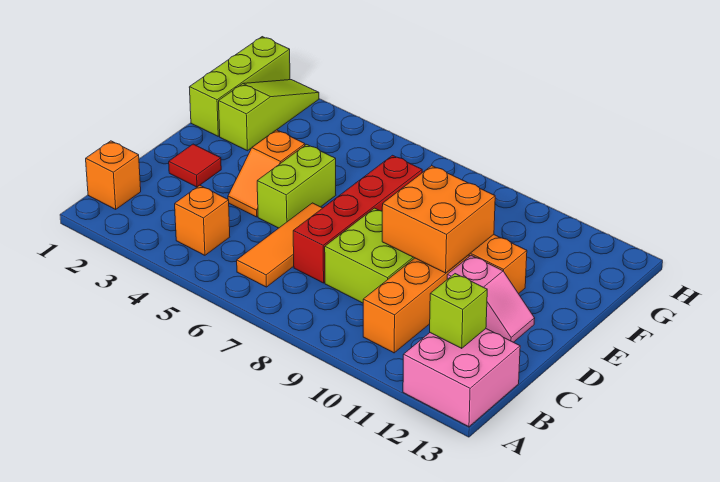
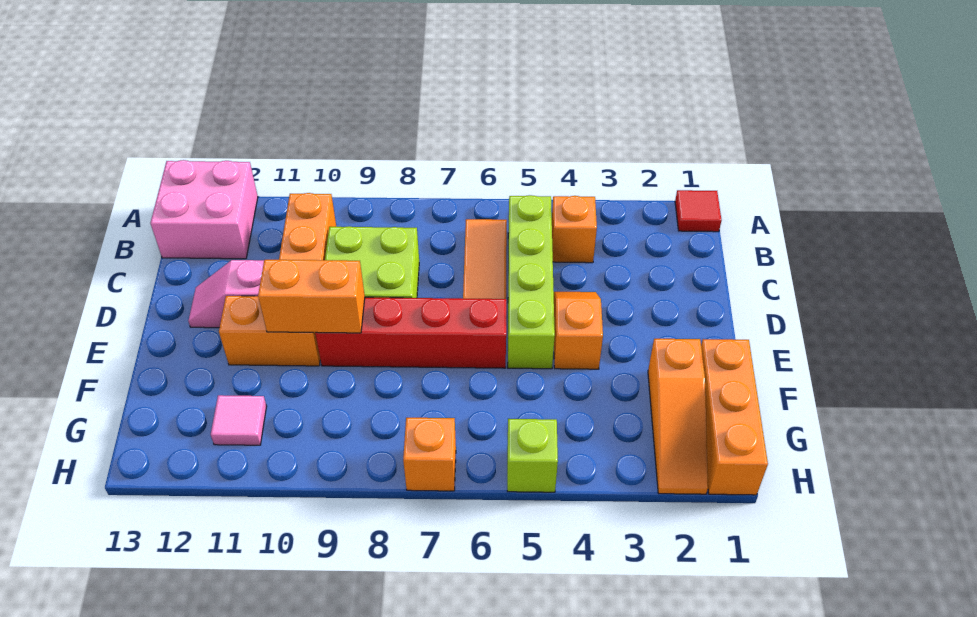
orange brick B1 level 1 -> orange brick H7 level 1
lime brick B12 level 2 -> lime brick H5 level 1
red brick C7:F7 level 1 -> red brick E6:E9 level 1
red tile D2 level 1 -> red tile A1 level 1
lime brick D5:E5 level 1 -> lime brick B5:E5 level 1
orange brick D9:E10 level 2 -> orange brick E9:E10 level 2
lime brick F1:H1 level 1 -> orange brick F1:H1 level 1
lime slope F2:H2 level 1 top F -> orange slope F2:H2 level 1 top F
none -> pink tile G11 level 1

